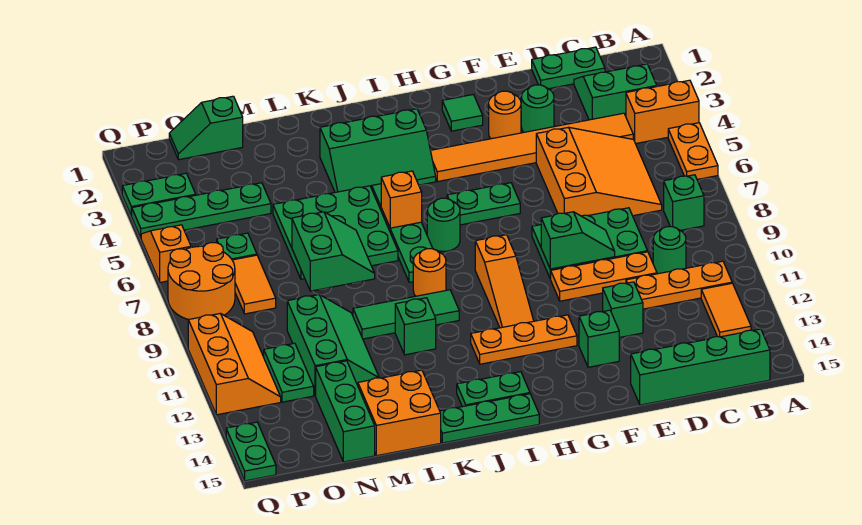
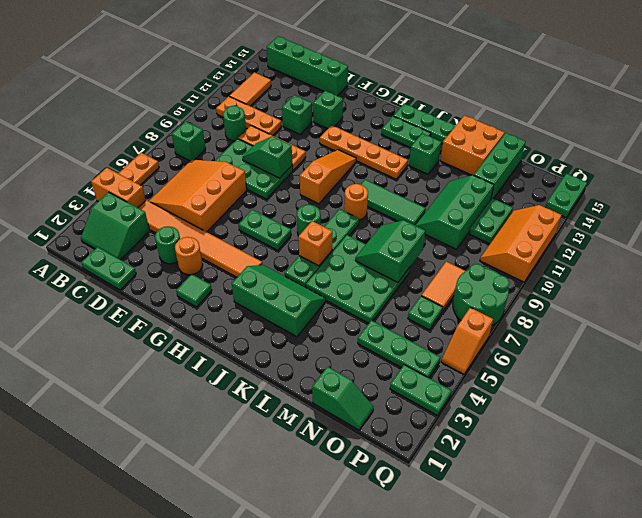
orange plate G12:I12 level 1 -> orange plate G12:J12 level 1
green brick K11 level 1 -> green brick K13 level 1
green plate N4:Q4 level 1 -> green plate N4:P4 level 1
orange round brick P7:Q8 level 1 -> green round brick P7:Q8 level 1

